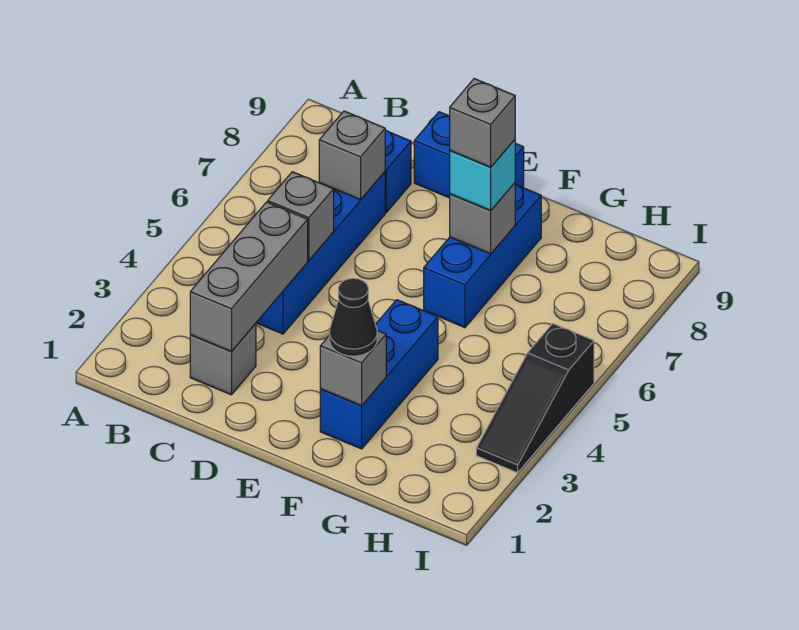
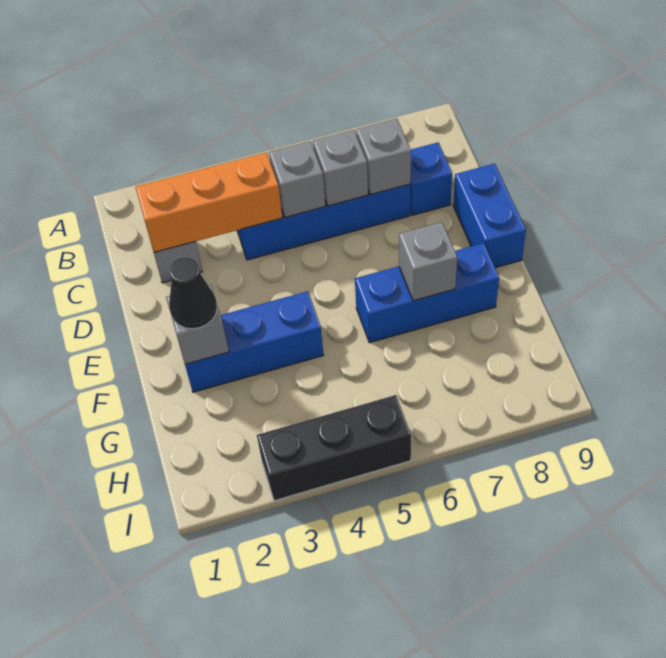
grey brick C2:C4 level 2 -> orange brick C2:C4 level 2
cyan brick F7 level 3 -> none
grey brick F7 level 4 -> grey brick C6 level 2
black slope I3:I5 level 1 top 5 -> black brick I3:I5 level 1

